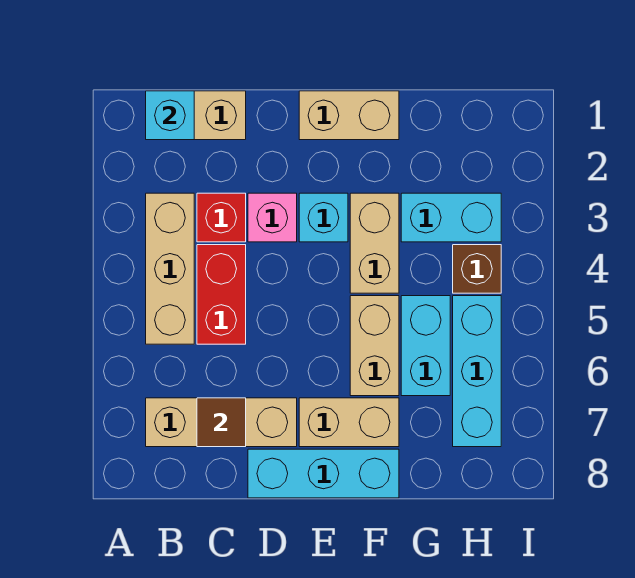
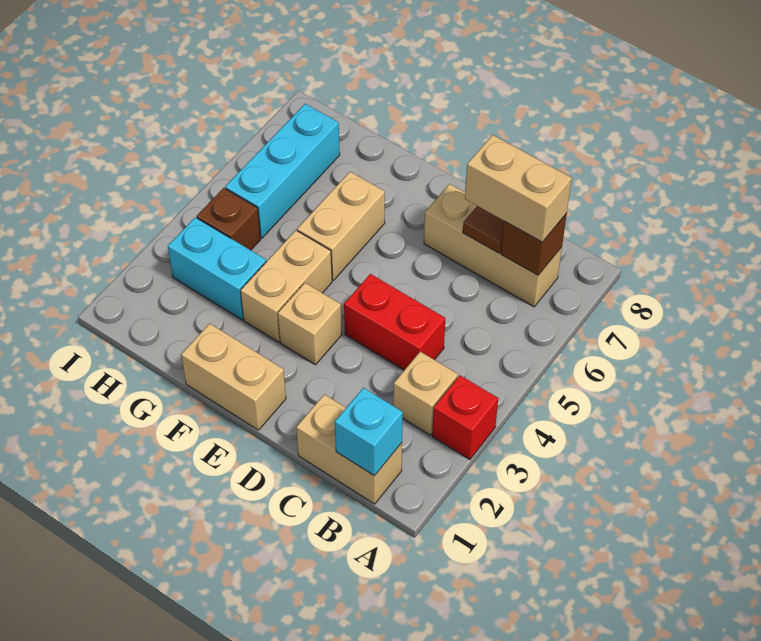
tan brick B3:B5 level 1 -> tan brick B3 level 1
none -> brown brick B7 level 2
red brick C3 level 1 -> red brick A3 level 1
red brick C4:C5 level 1 -> red brick C4:D4 level 1
pink brick D3 level 1 -> none
cyan brick D8:F8 level 1 -> none
cyan brick E3 level 1 -> tan brick E3 level 1
tan brick E7:F7 level 1 -> tan brick B7:C7 level 3
cyan brick G5:G6 level 1 -> none

